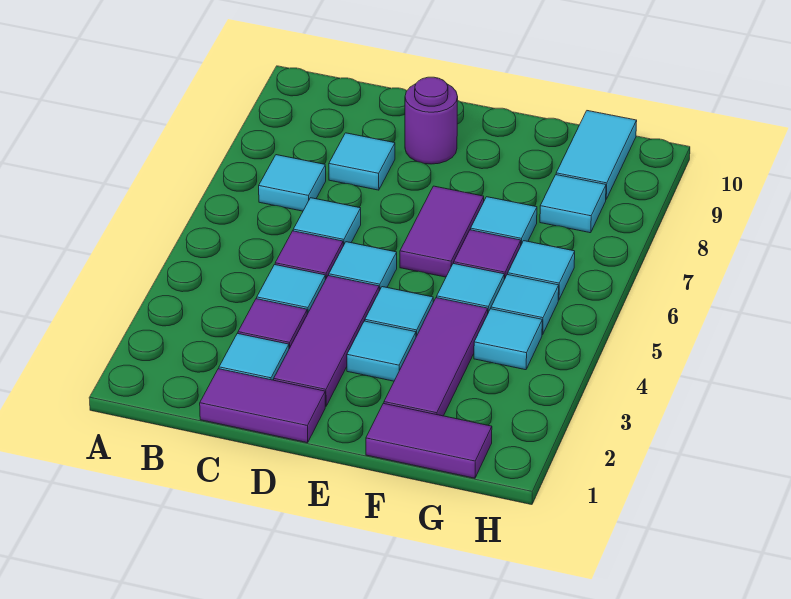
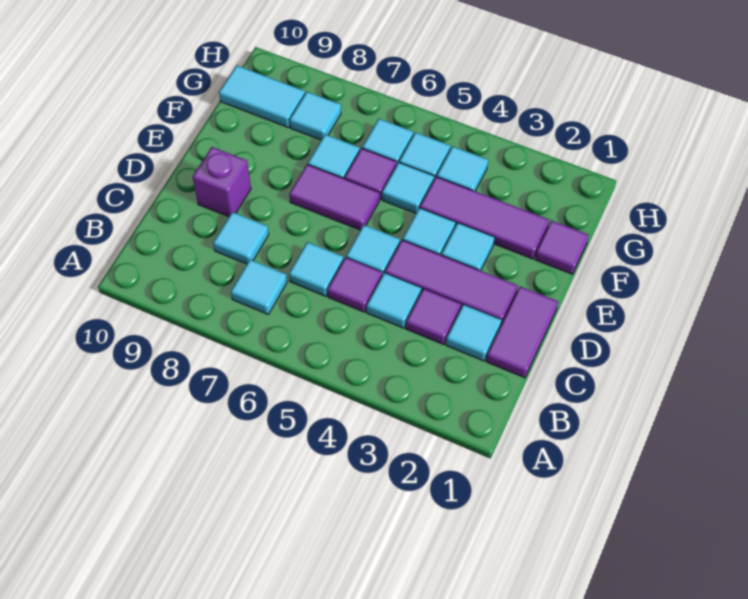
purple round brick D9 level 1 -> purple brick D9 level 1
purple tile F1:G1 level 1 -> purple tile F1 level 1

